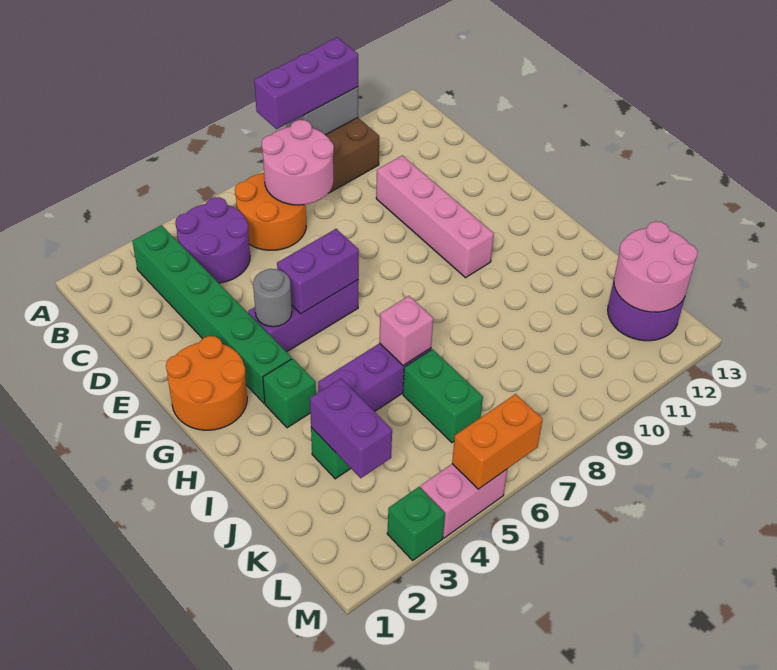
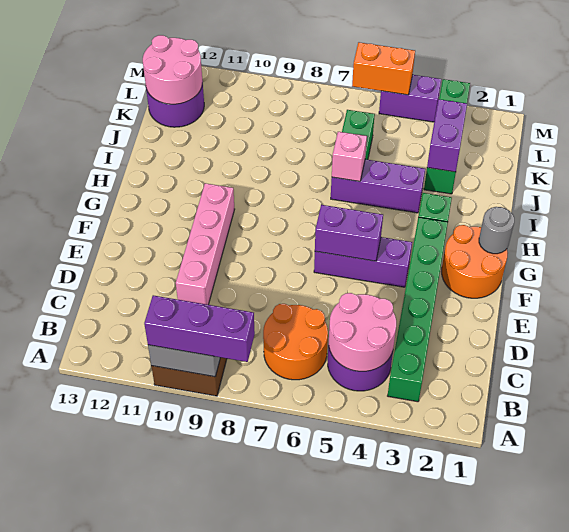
pink round brick B7:C8 level 2 -> pink round brick B4:C5 level 2
grey round brick F4 level 2 -> grey round brick G1 level 2
pink brick M4:M5 level 1 -> purple brick M4:M5 level 1

